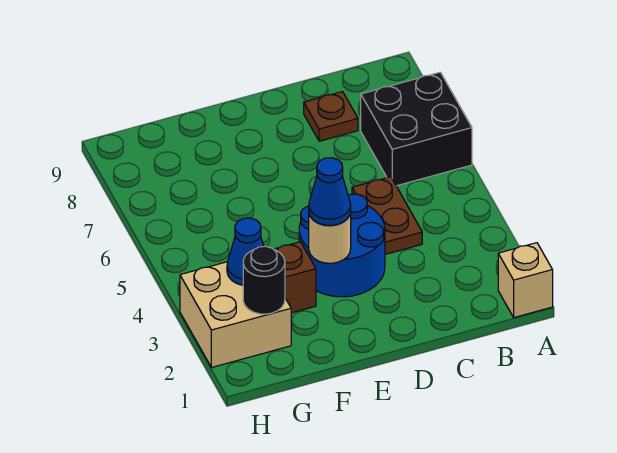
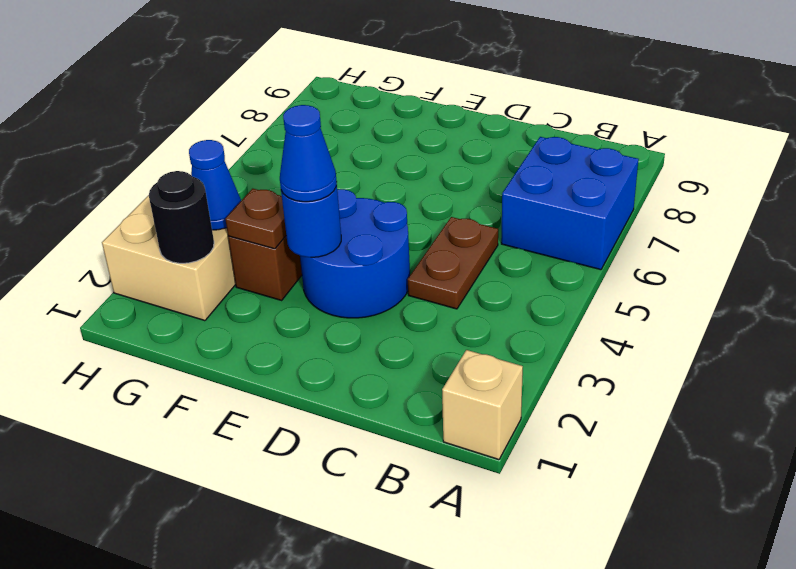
black brick A6:B7 level 1 -> blue brick A6:B7 level 1
brown plate C8 level 1 -> brown plate F3 level 2
tan round brick E3 level 2 -> blue round brick E3 level 2

